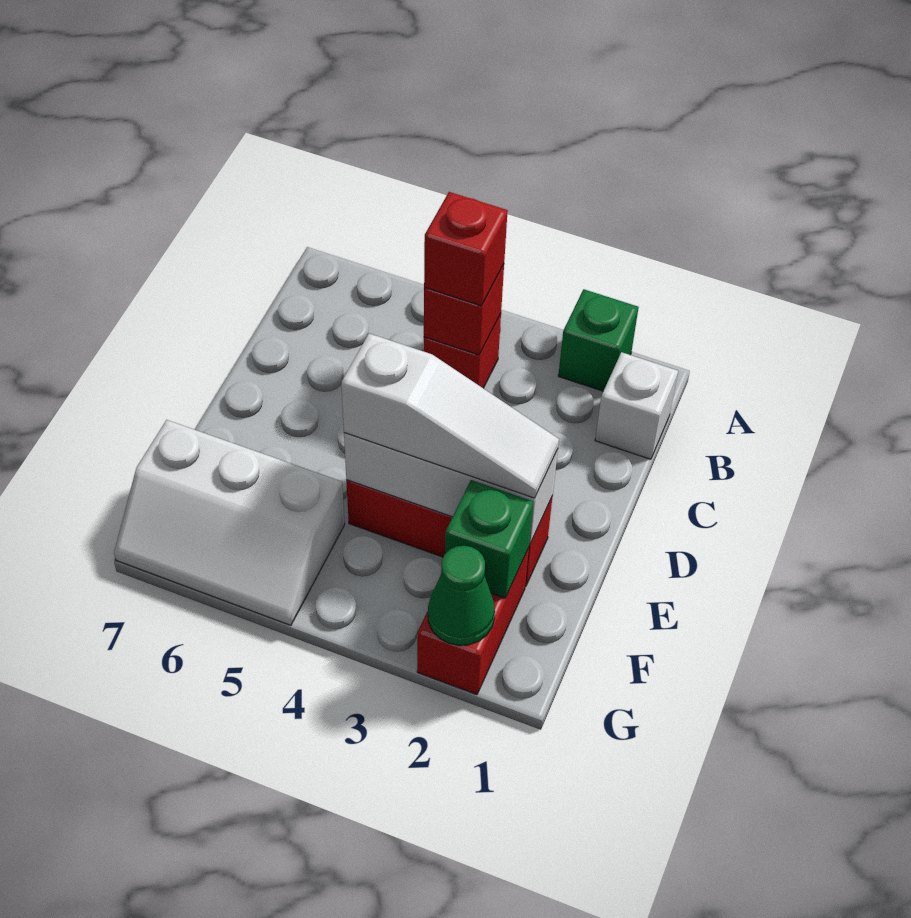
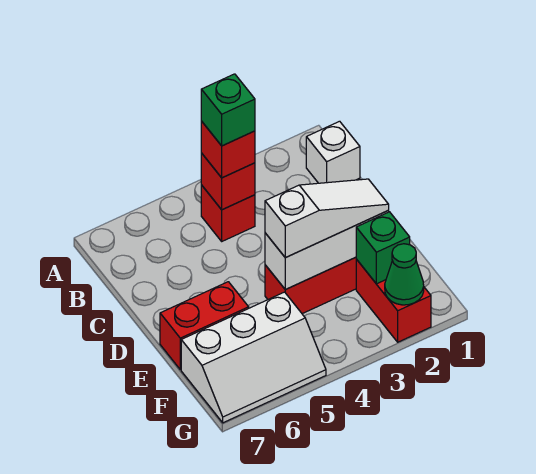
green brick A2 level 1 -> green brick B4 level 4
none -> red brick E6:E7 level 1

